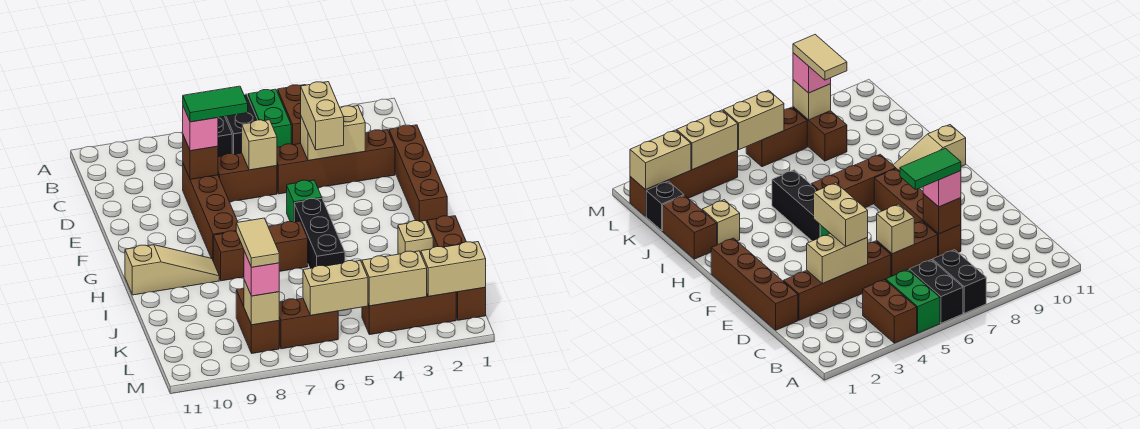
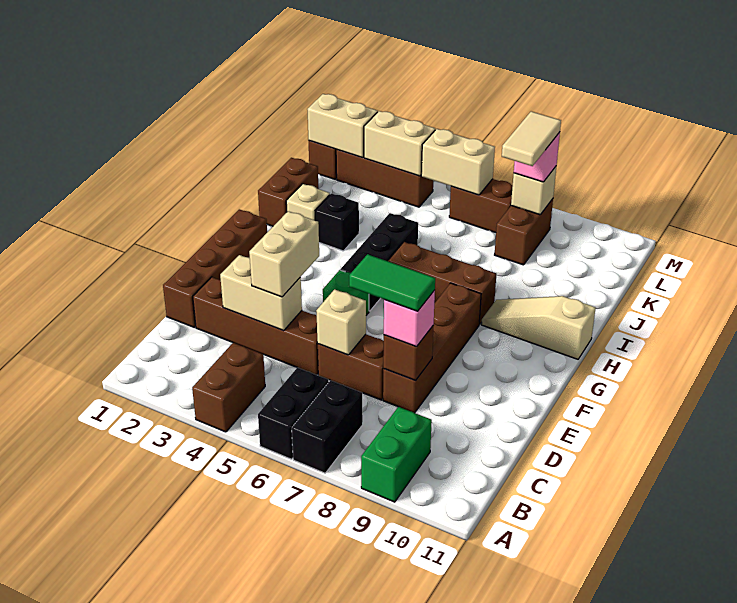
green brick A5:B5 level 1 -> green brick A9:B9 level 1
black brick K1 level 1 -> black brick I3 level 1

